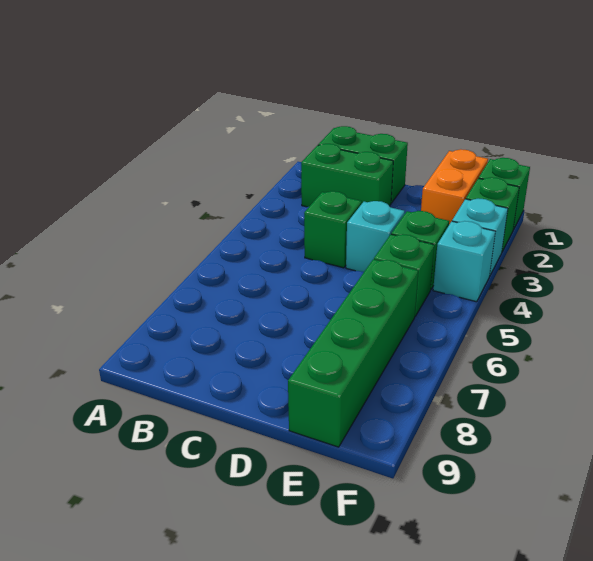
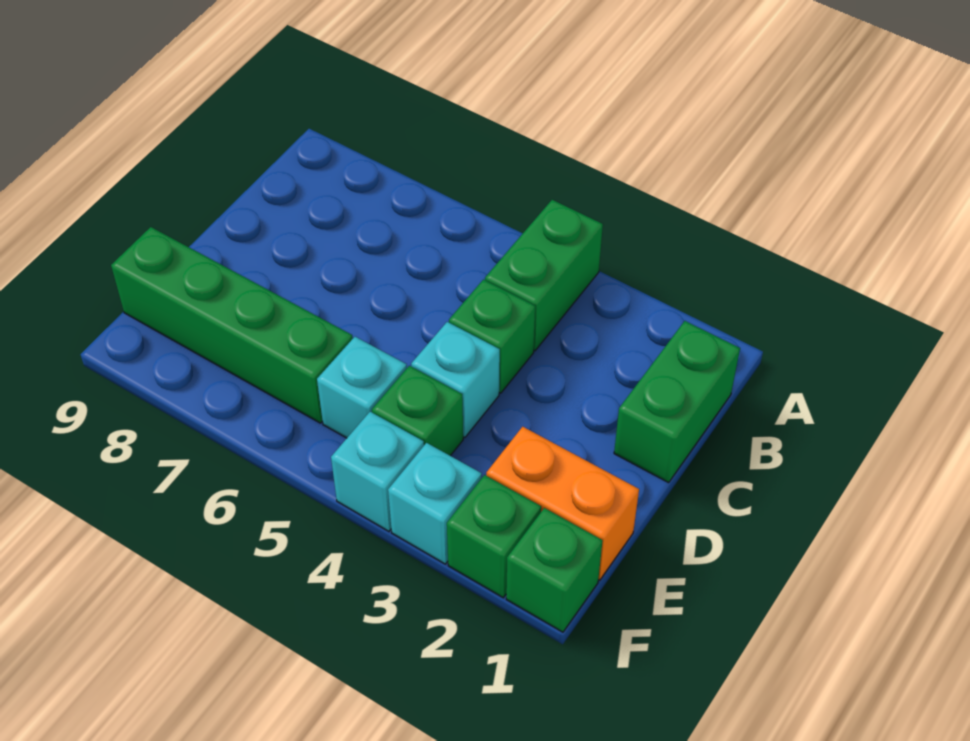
green brick B2:C2 level 1 -> green brick A4:B4 level 1
green brick E5 level 1 -> cyan brick E5 level 1

